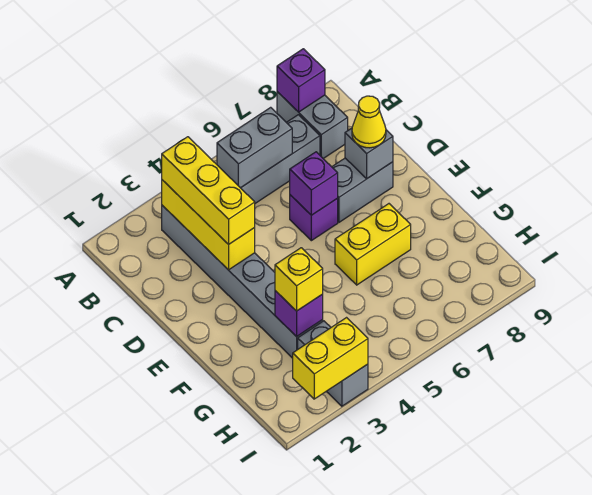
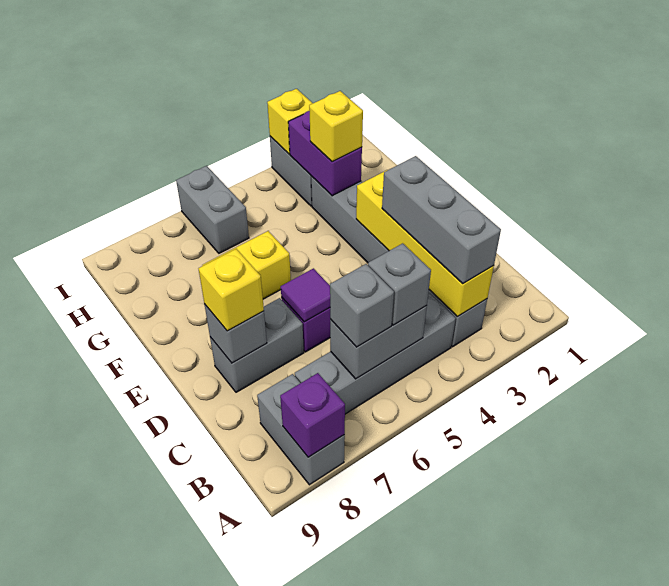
yellow brick B3:D3 level 2 -> yellow brick B3:E3 level 2
yellow brick B3:D3 level 3 -> grey brick B3:D3 level 3
none -> grey brick B5 level 3
none -> grey brick B6 level 3
purple brick D6 level 2 -> purple tile D6 level 2
yellow cone D8 level 3 -> yellow brick D8 level 3
purple brick G3 level 2 -> purple brick G3:H3 level 2
none -> grey brick H6:I6 level 1
yellow brick I2:I3 level 2 -> yellow brick I3 level 2

